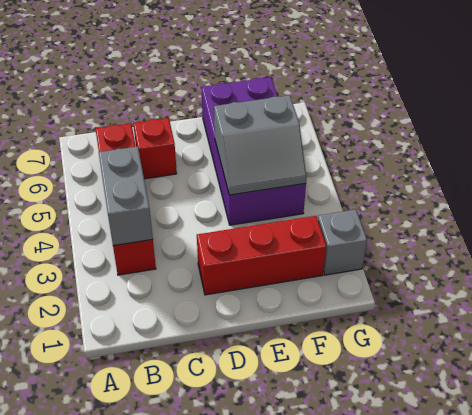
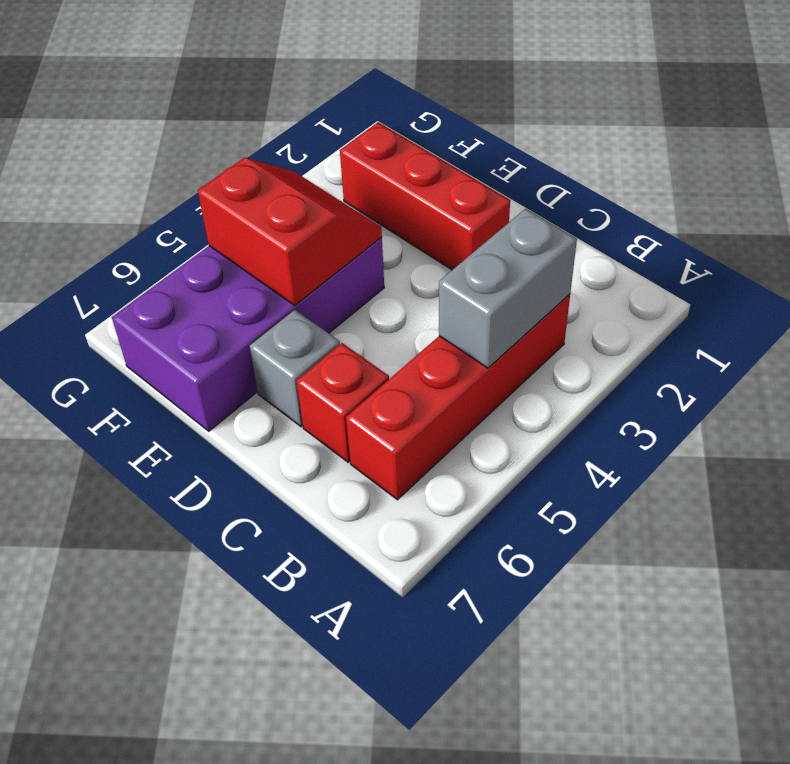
grey slope E4:F5 level 2 top 5 -> red slope E4:F5 level 2 top 5
grey brick G2 level 1 -> grey brick D6 level 1

